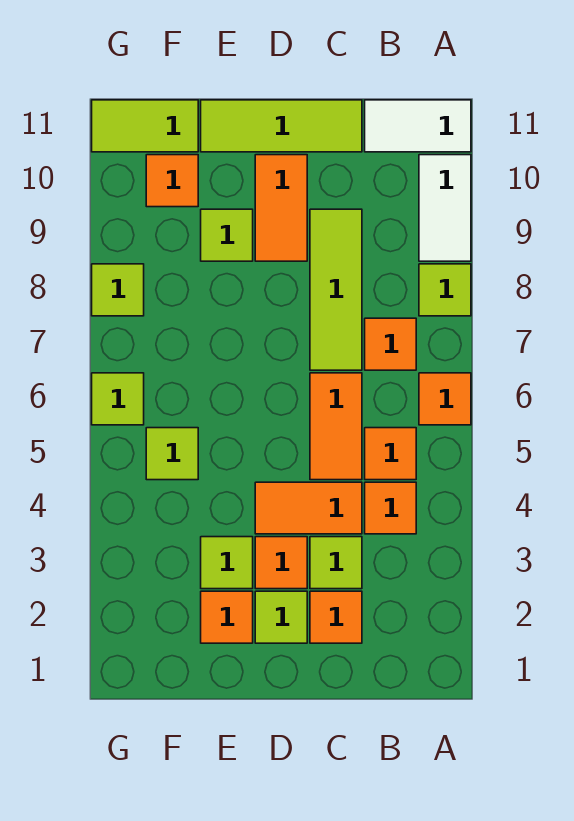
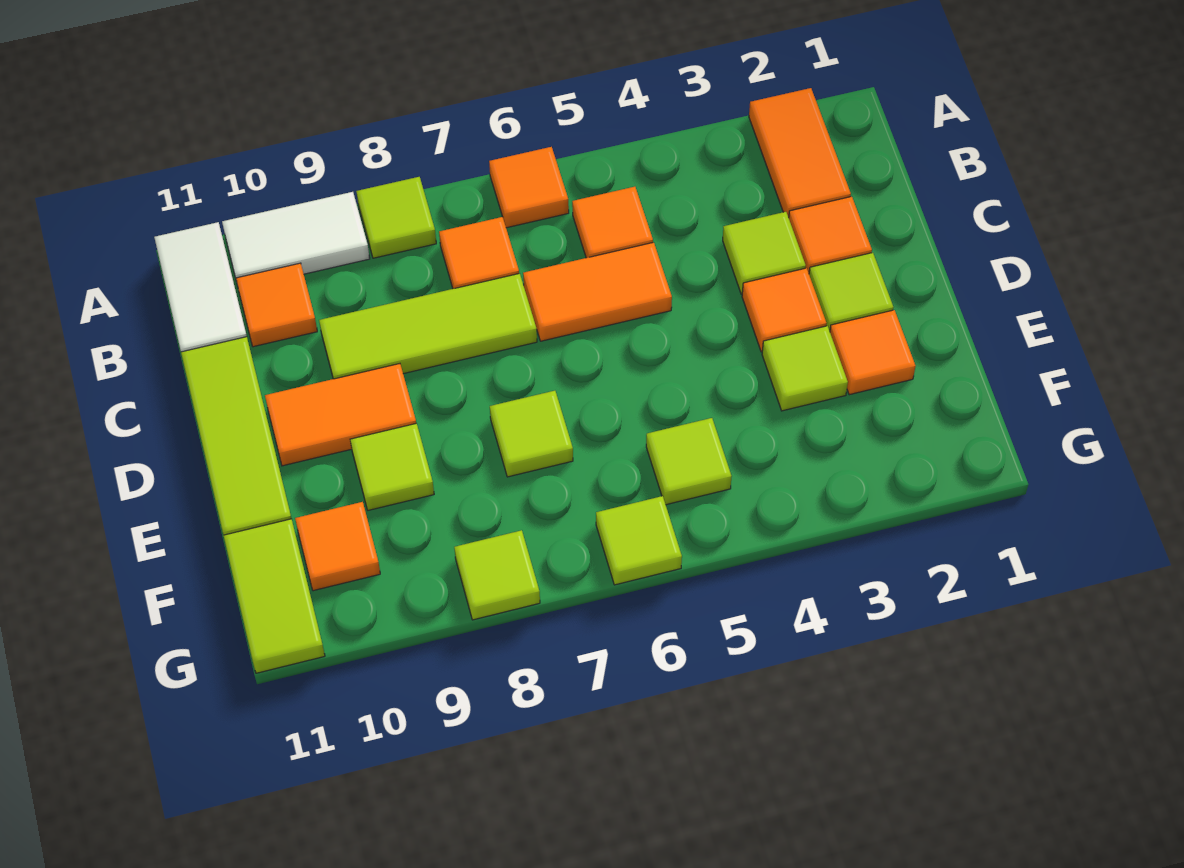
orange tile B4 level 1 -> orange tile B10 level 1
orange tile C4:D4 level 1 -> orange tile A2:B2 level 1
none -> lime tile E7 level 1

